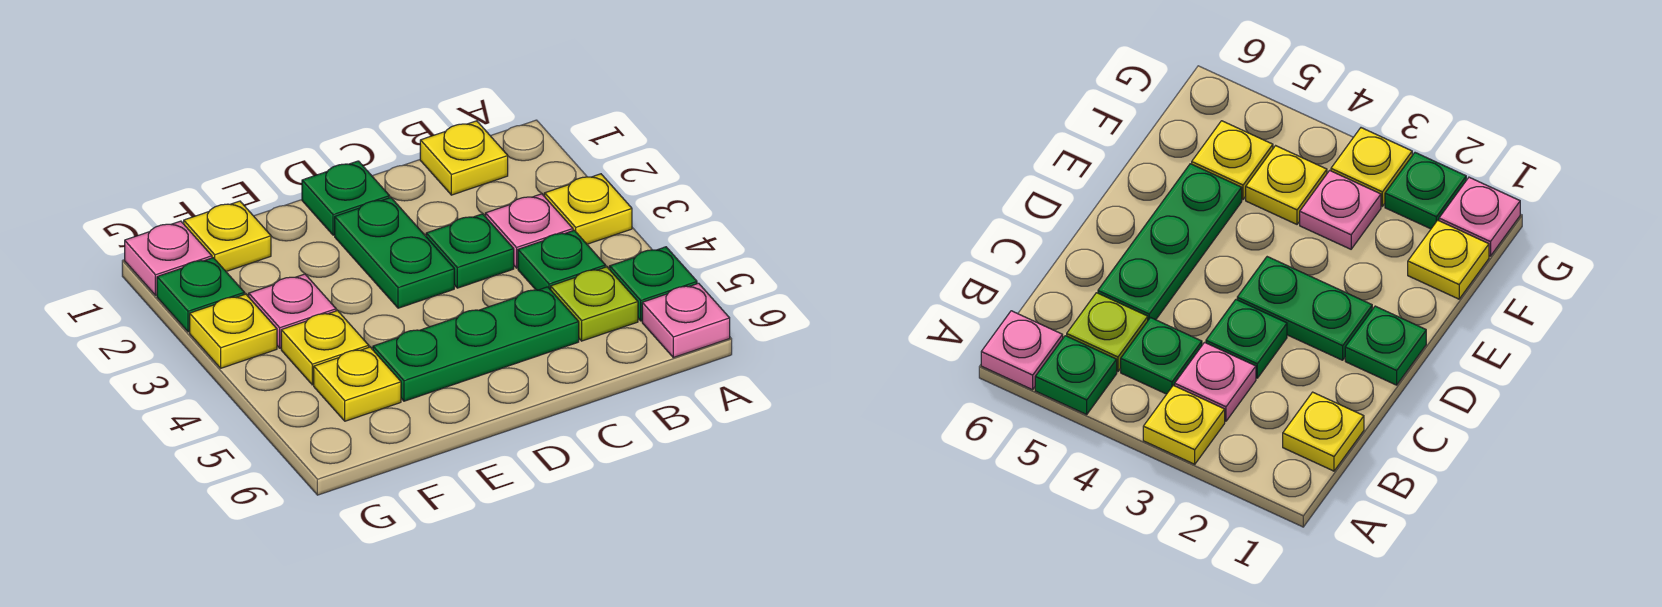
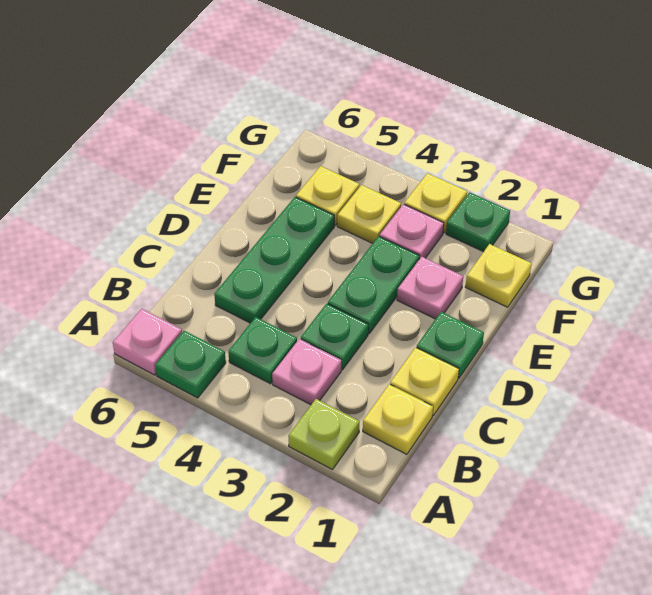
yellow plate A3 level 1 -> yellow plate C1 level 1
lime plate B5 level 1 -> lime plate A2 level 1
green plate D2:D3 level 1 -> green plate D3:E3 level 1
pink plate G1 level 1 -> pink plate E2 level 1

